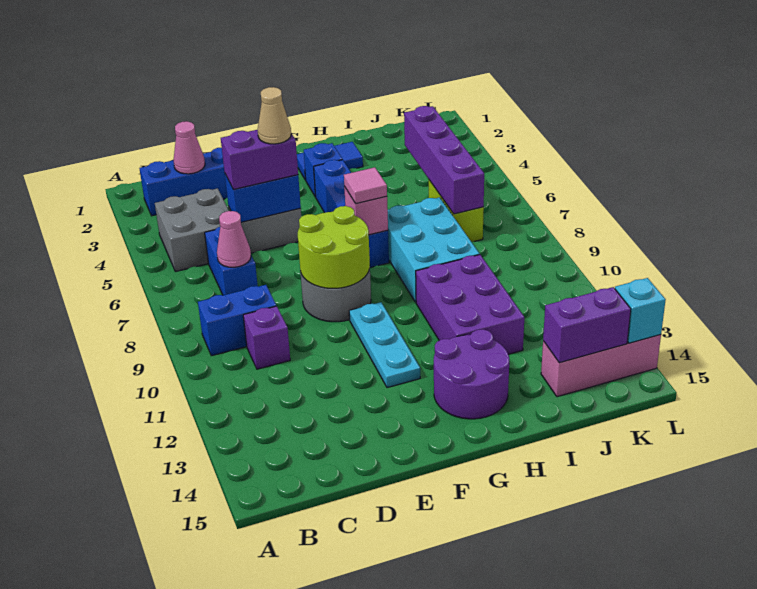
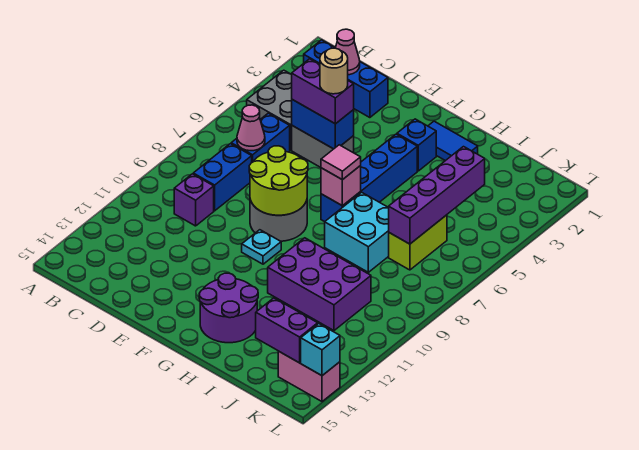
blue brick B9:C9 level 1 -> blue brick C8:C9 level 1
tan cone E5 level 4 -> tan round brick E5 level 4
cyan plate F10:F12 level 1 -> cyan plate F10 level 1
cyan brick H7:I9 level 1 -> cyan brick H7:I8 level 1
purple brick H10:I12 level 1 -> purple brick H10:J11 level 1
pink brick J14:L14 level 1 -> pink brick K14:L14 level 1

